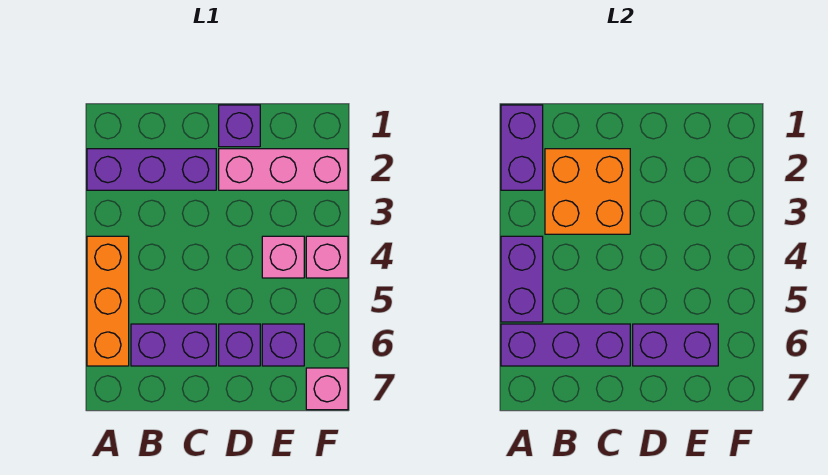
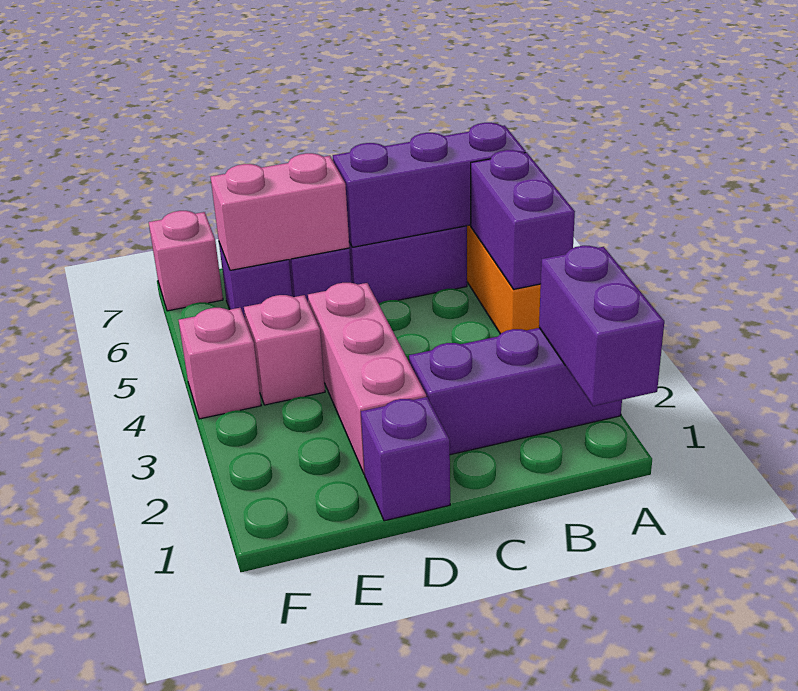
orange brick B2:C3 level 2 -> none
pink brick D2:F2 level 1 -> pink brick D2:D4 level 1
purple brick D6:E6 level 2 -> pink brick D6:E6 level 2

